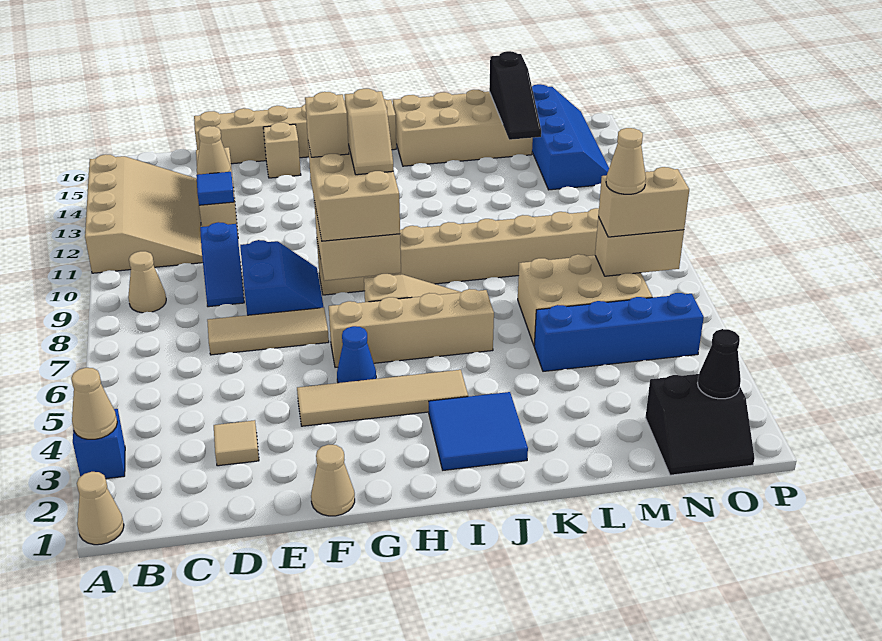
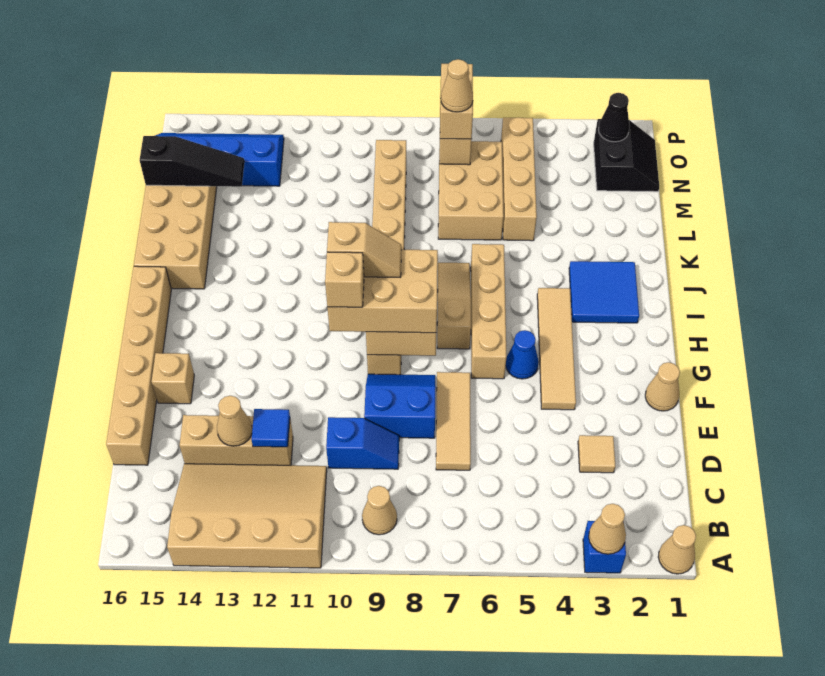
blue brick L5:O5 level 1 -> tan brick L5:O5 level 1

